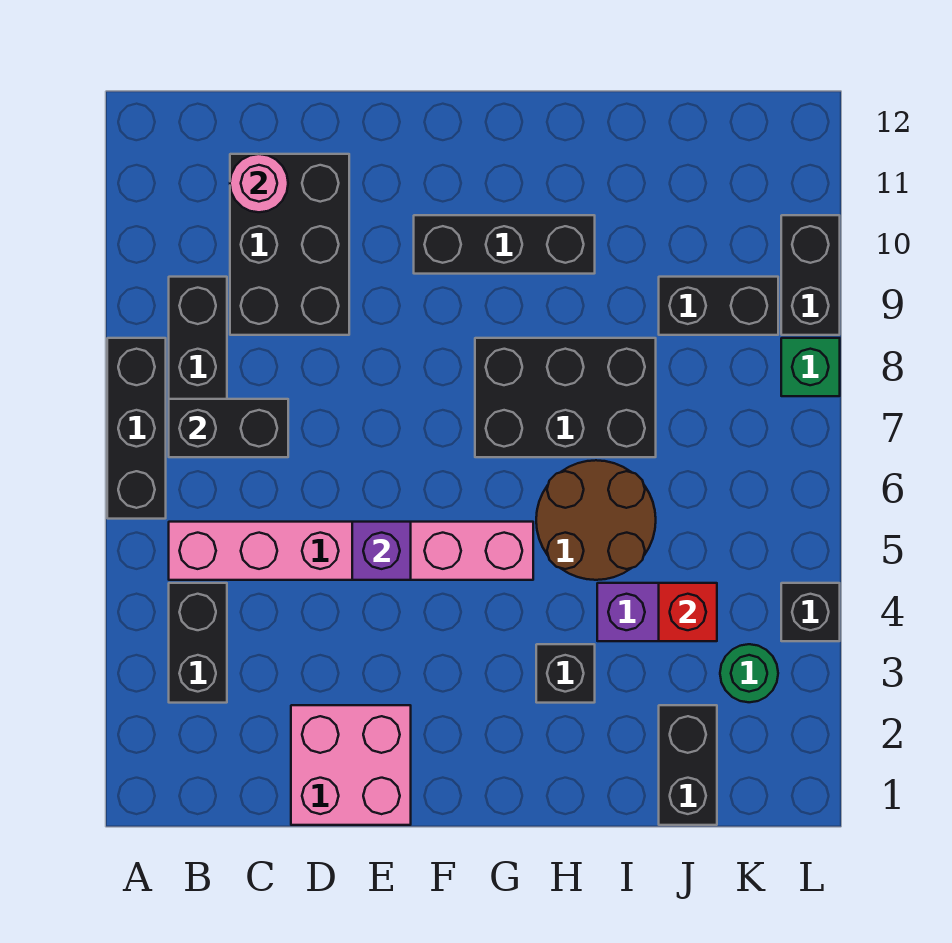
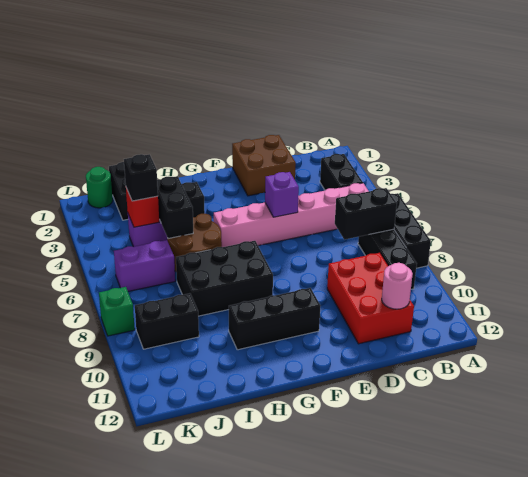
black brick C9:D11 level 1 -> red brick C9:D11 level 1
pink brick D1:E2 level 1 -> brown brick D1:E2 level 1
none -> purple brick J6:K6 level 1
green round brick K3 level 1 -> green round brick K1 level 1
black brick L4 level 1 -> black brick J4 level 3
black brick L9:L10 level 1 -> black brick I4:I5 level 2

